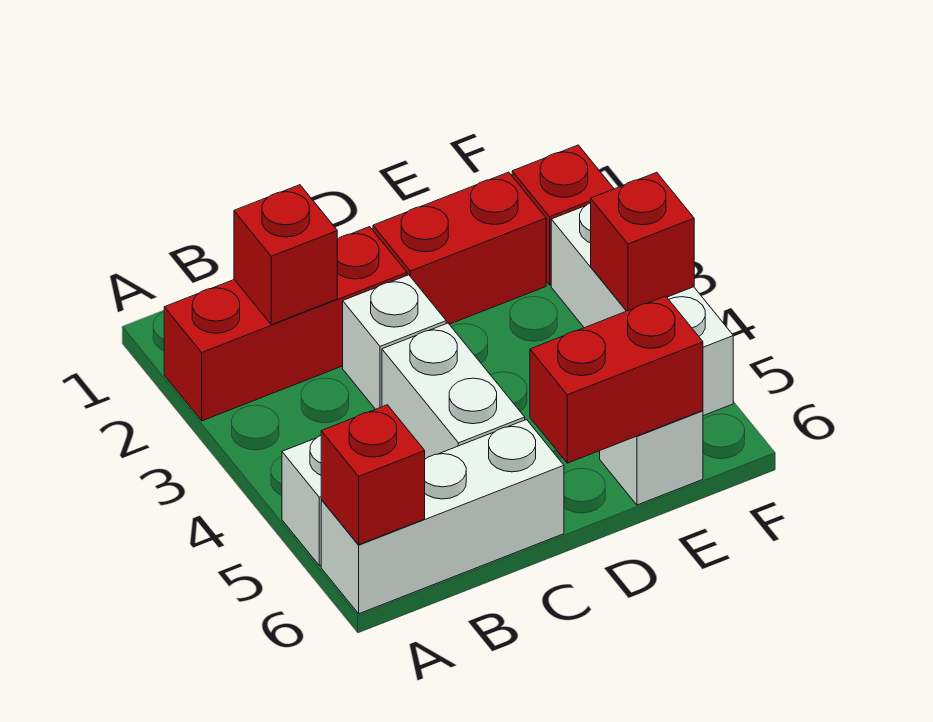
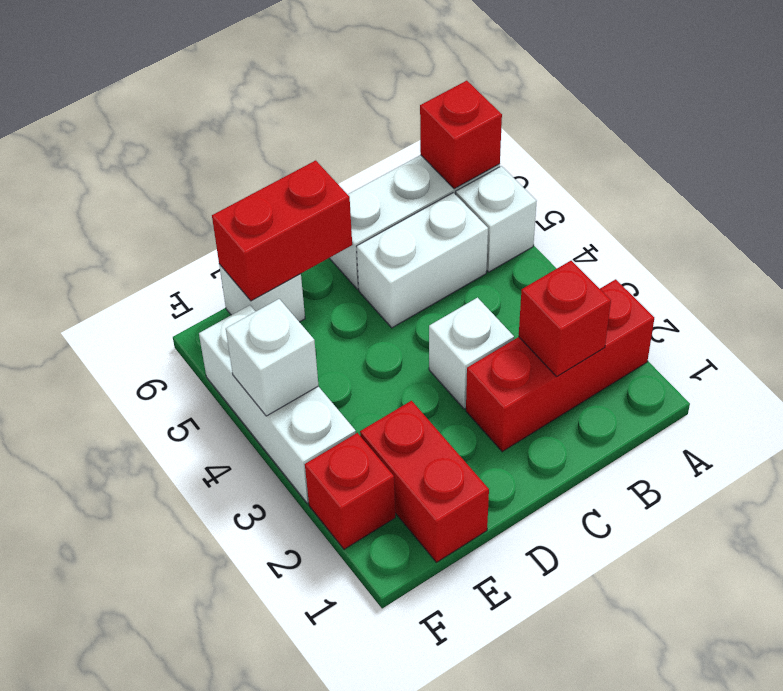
white brick C4:C5 level 1 -> white brick B5:C5 level 1
red brick D2:E2 level 1 -> red brick E1:E2 level 1
red brick F4 level 2 -> white brick F4 level 2

